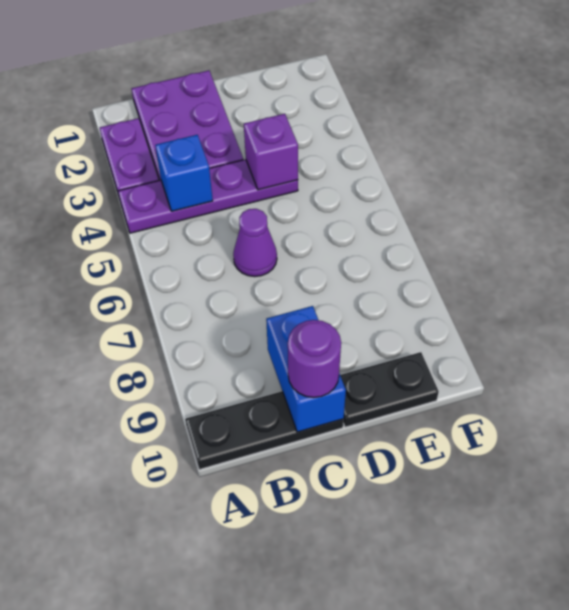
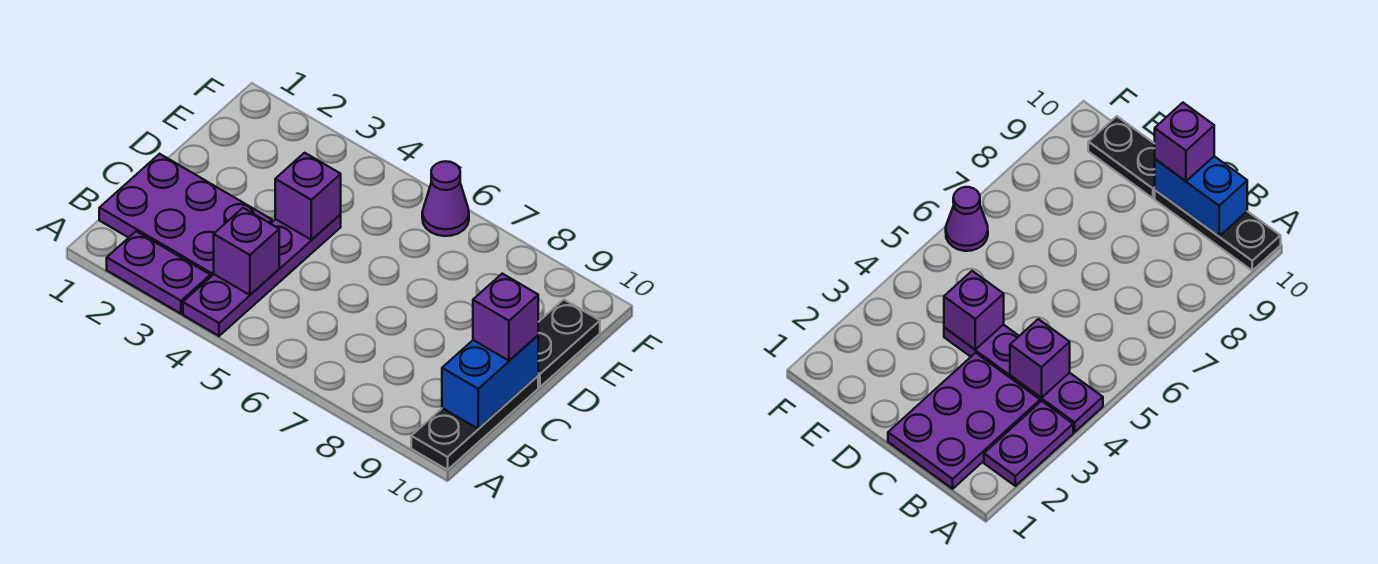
blue brick B4 level 2 -> purple brick B4 level 2
purple cone C6 level 1 -> purple cone F6 level 1
blue brick C9:C10 level 2 -> blue brick B10:C10 level 2
purple round brick C10 level 3 -> purple brick C10 level 3

